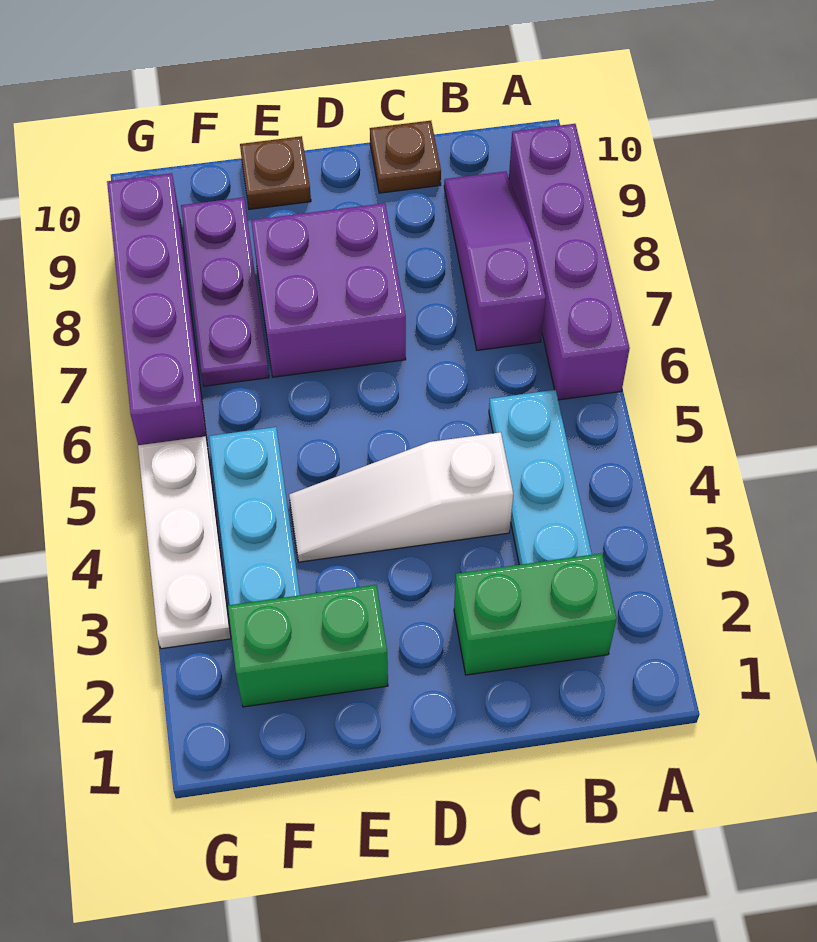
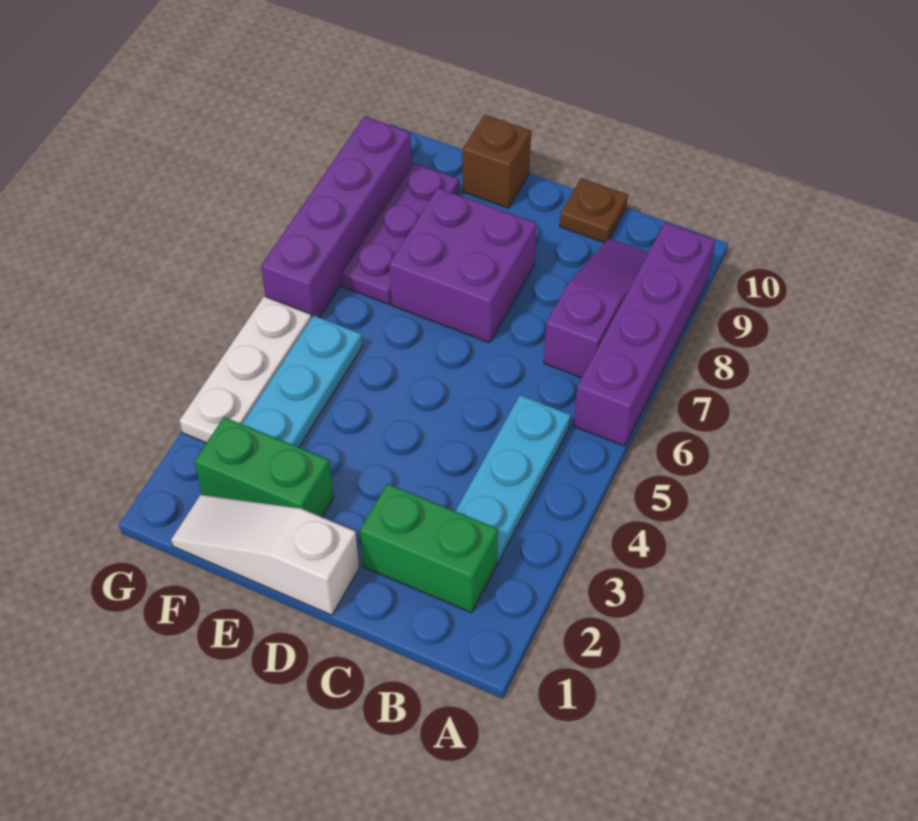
white slope C4:E4 level 1 top C -> white slope D1:F1 level 1 top D
brown plate E10 level 1 -> brown brick E10 level 1

